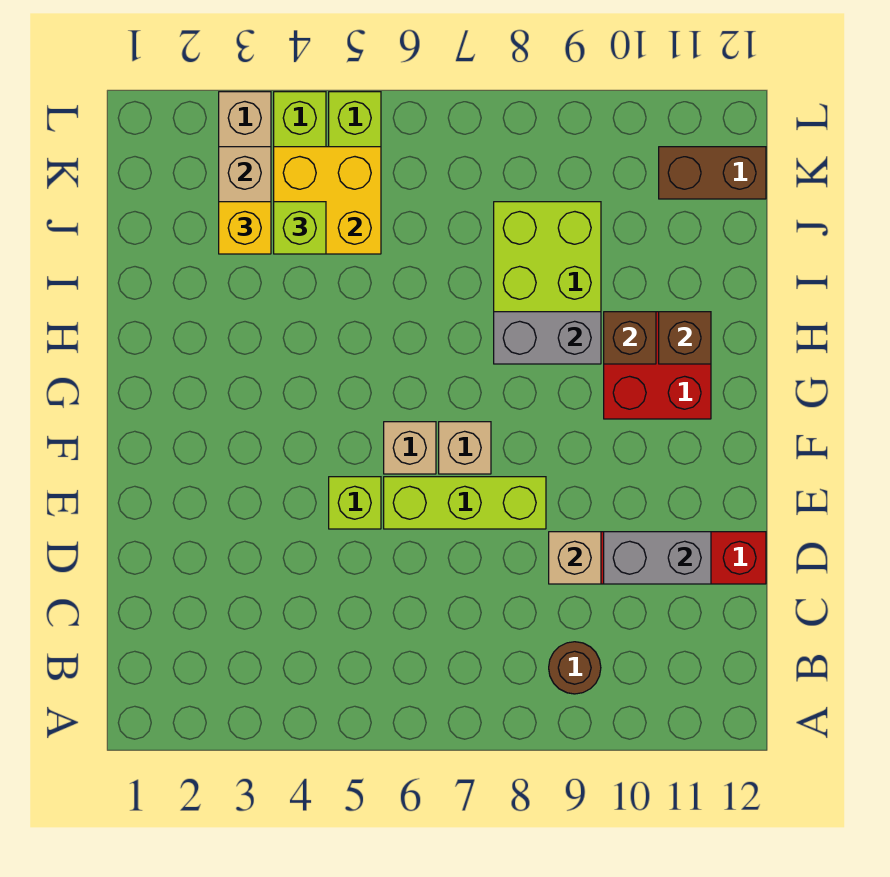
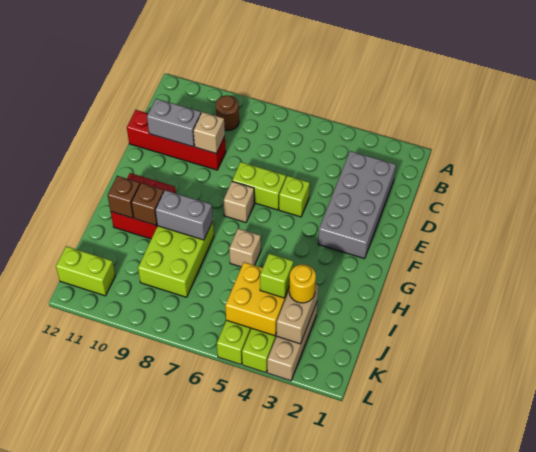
none -> grey brick C2:F3 level 1
lime brick E6:E8 level 1 -> lime brick E6:E7 level 1
tan brick F6 level 1 -> tan brick H6 level 1
yellow brick J3 level 3 -> yellow round brick J3 level 3
brown brick K11:K12 level 1 -> lime brick K11:K12 level 1

